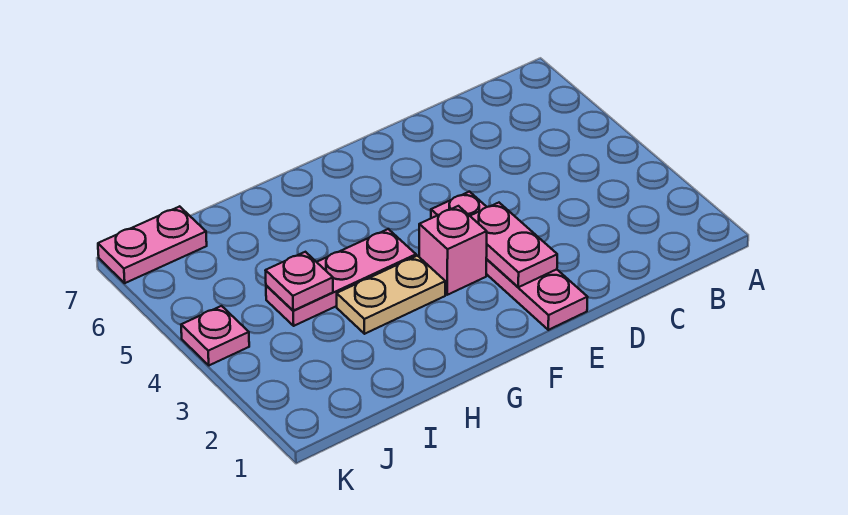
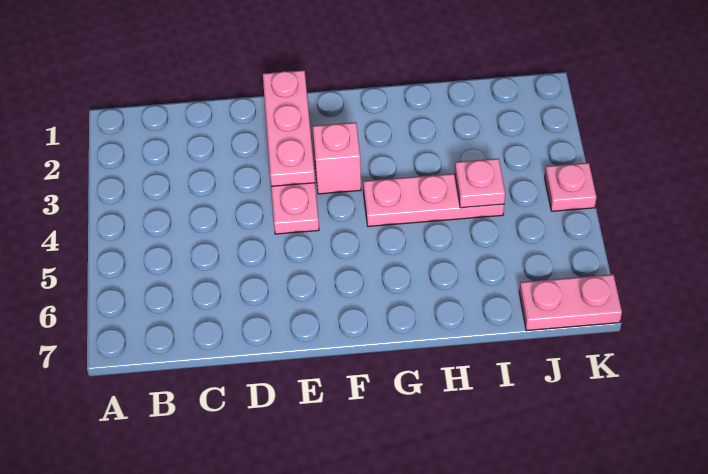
pink plate E2:E3 level 2 -> pink plate E1:E3 level 2
tan plate G3:H3 level 1 -> none

